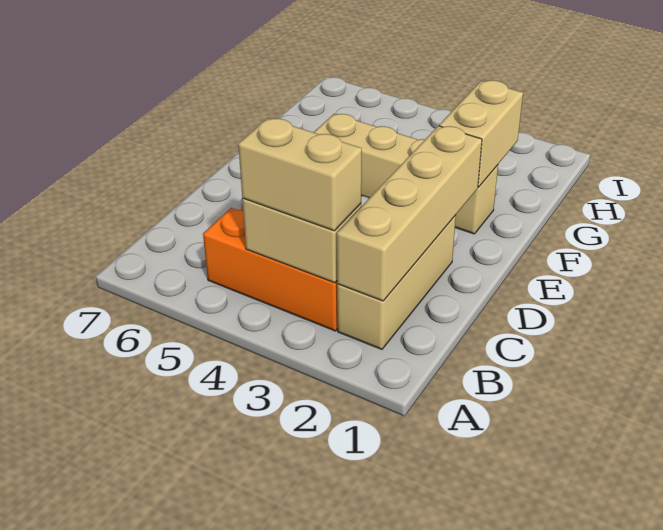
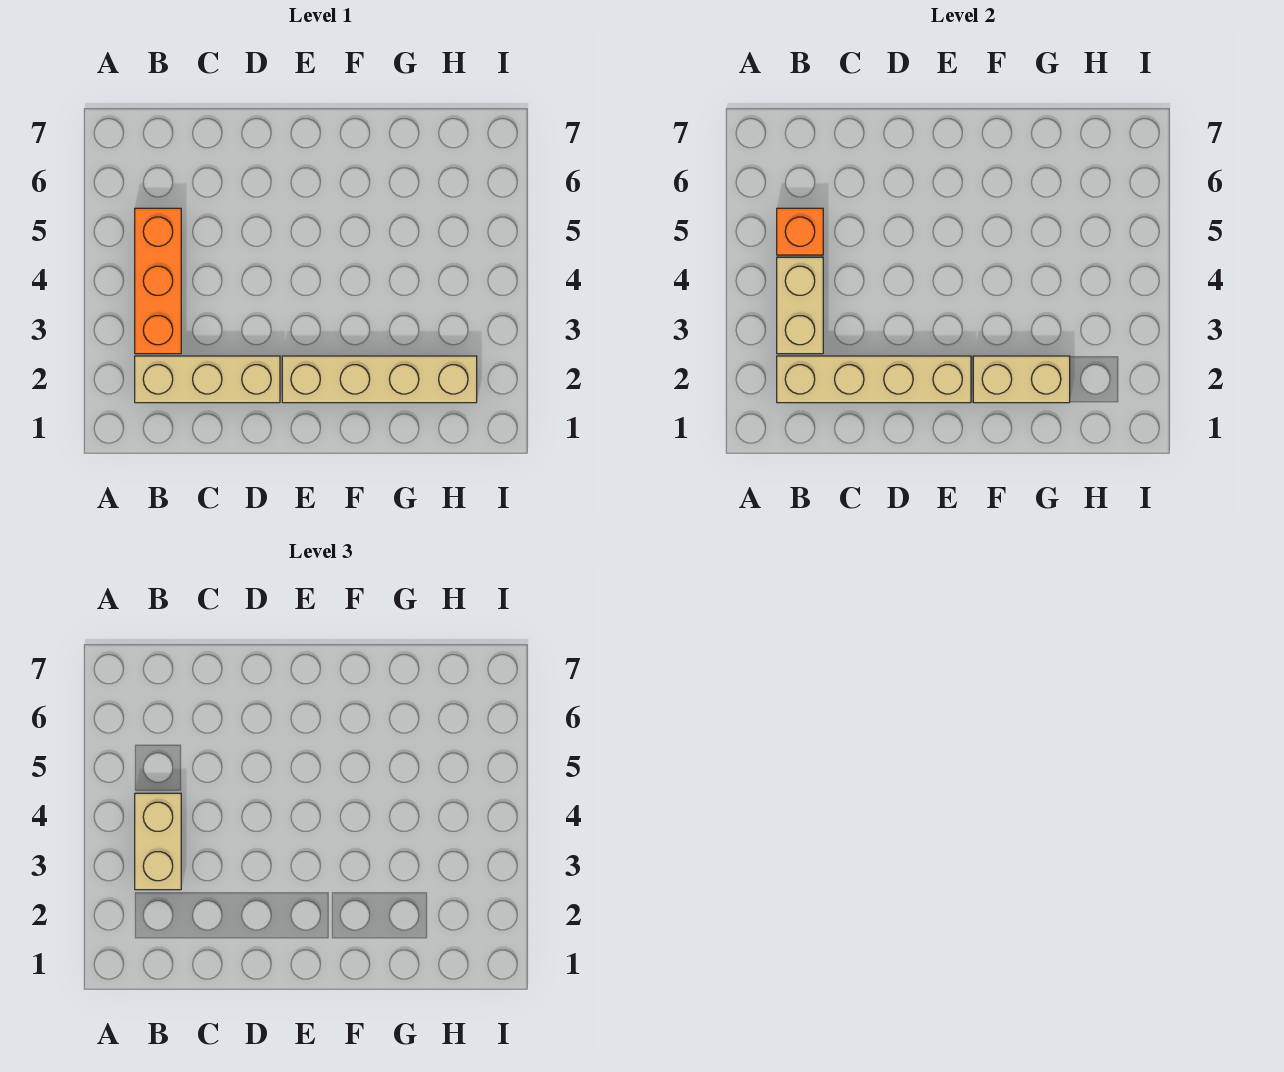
none -> orange brick B5 level 2
tan brick F2:F5 level 1 -> tan brick E2:H2 level 1

